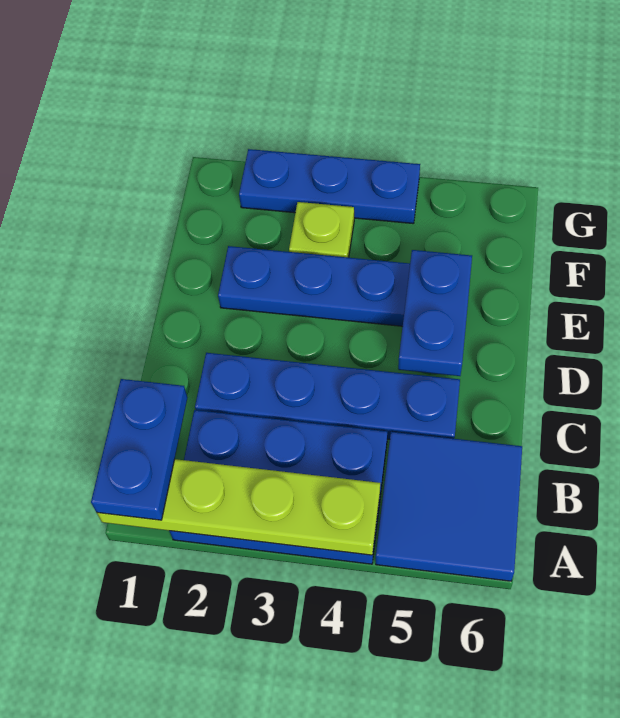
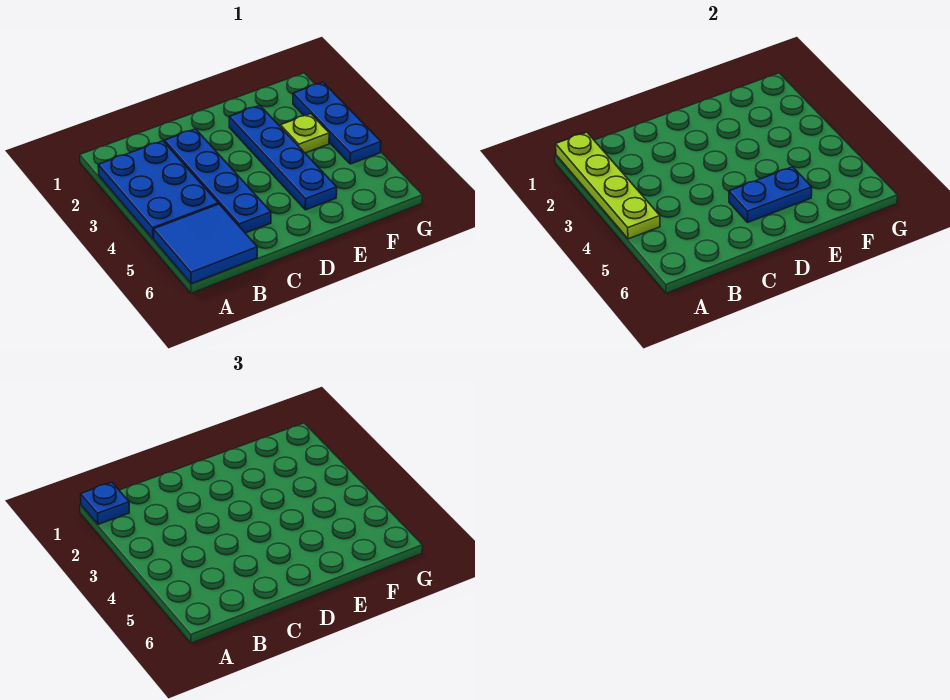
blue plate A1:B1 level 3 -> blue plate A1 level 3

